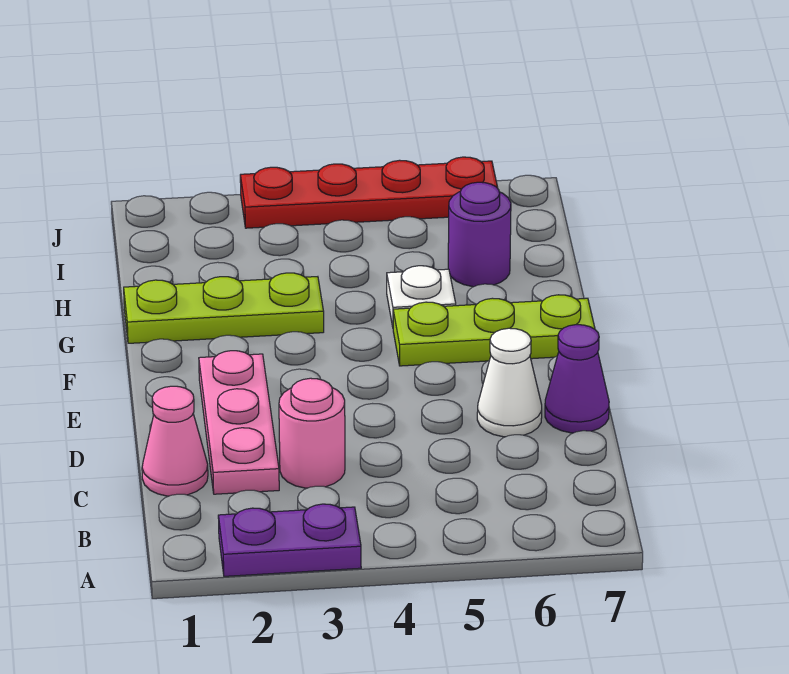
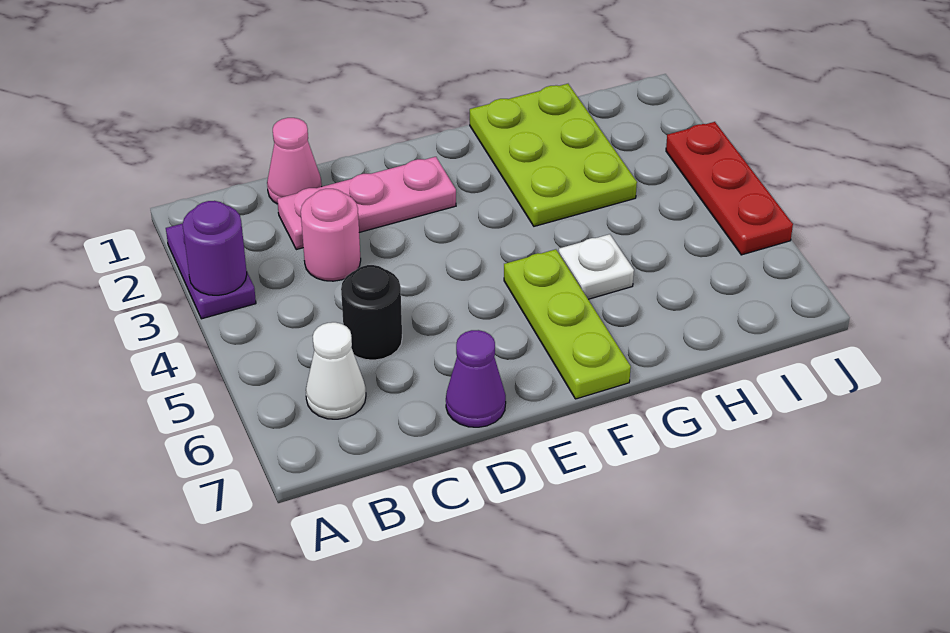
none -> black round brick C5 level 1
white cone D6 level 1 -> white cone B6 level 1
lime plate G1:G3 level 1 -> lime plate G1:H3 level 1
purple round brick H6 level 1 -> purple round brick A3 level 2
red plate J3:J6 level 1 -> red plate J3:J5 level 1

